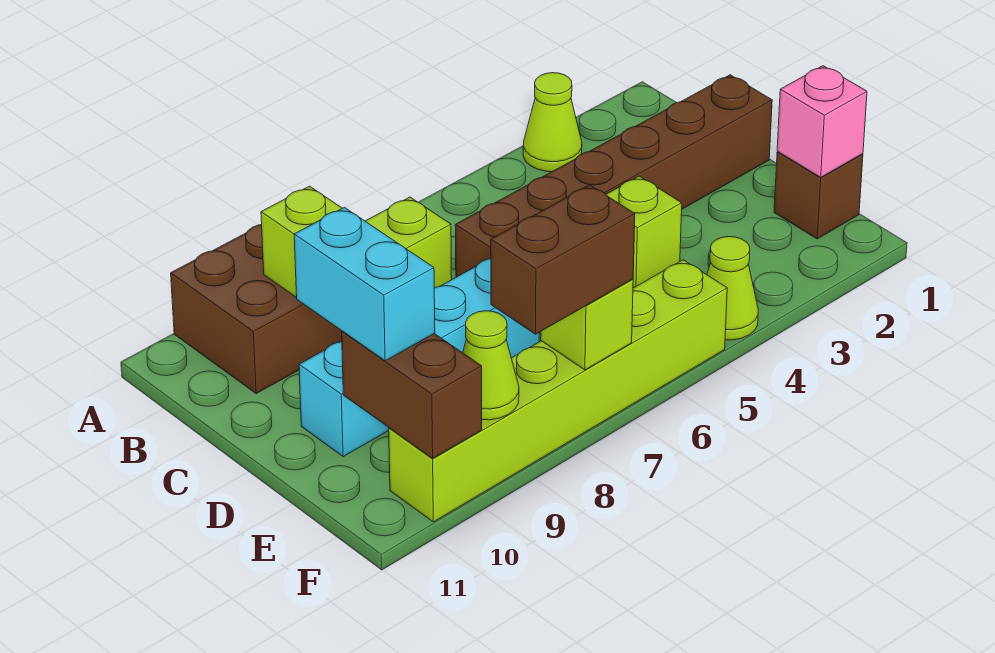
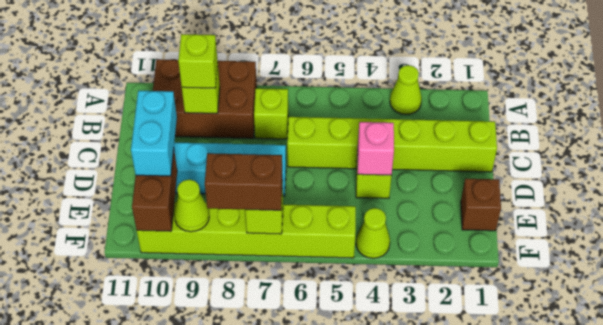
none -> lime brick B9 level 3
brown brick C1:C6 level 1 -> lime brick C1:C6 level 1
pink brick E1 level 2 -> pink brick D4 level 2

